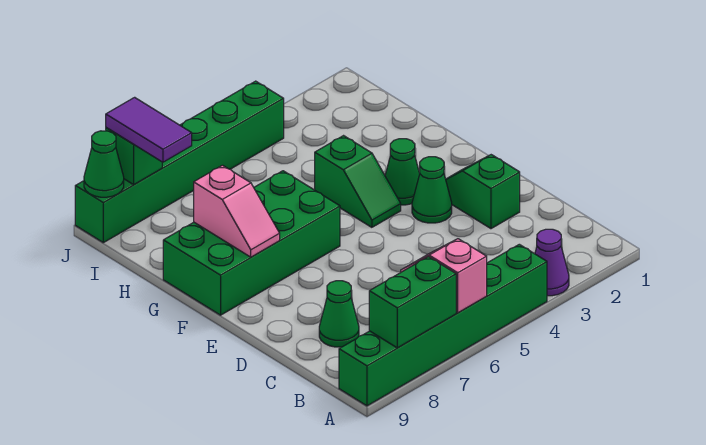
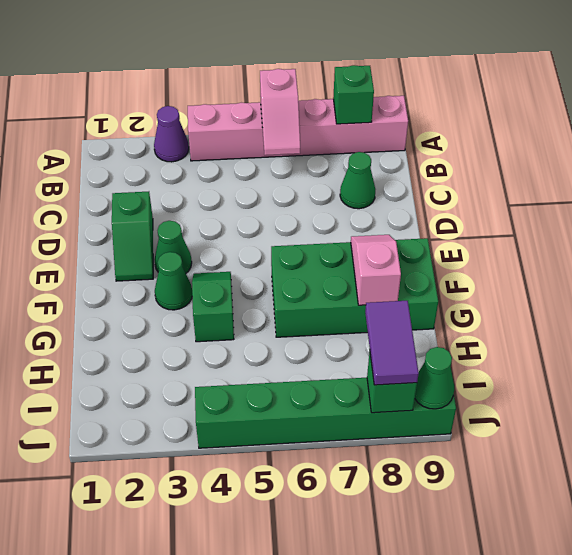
green brick A4:A9 level 1 -> pink brick A4:A9 level 1
green brick A7:A8 level 2 -> green brick A8 level 2

